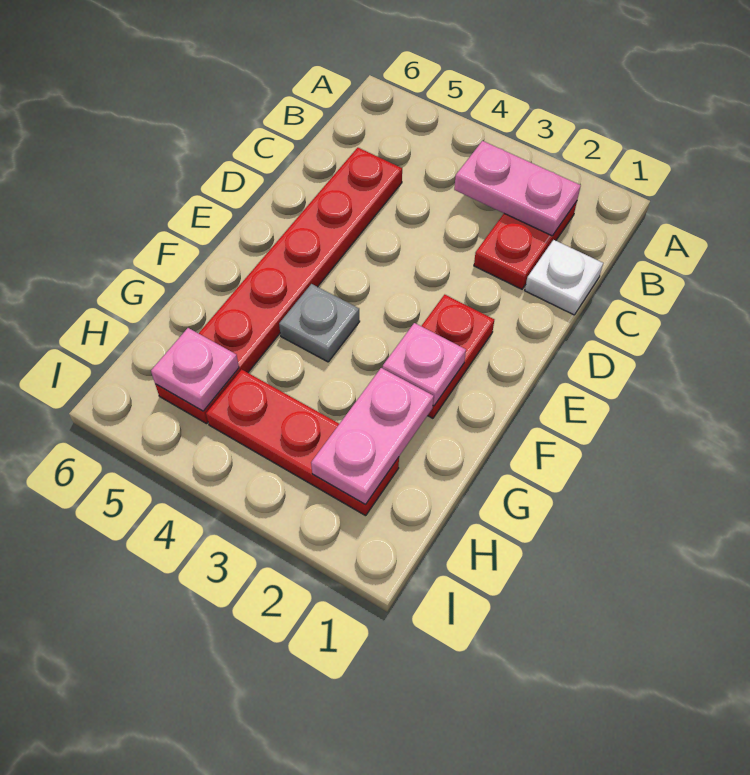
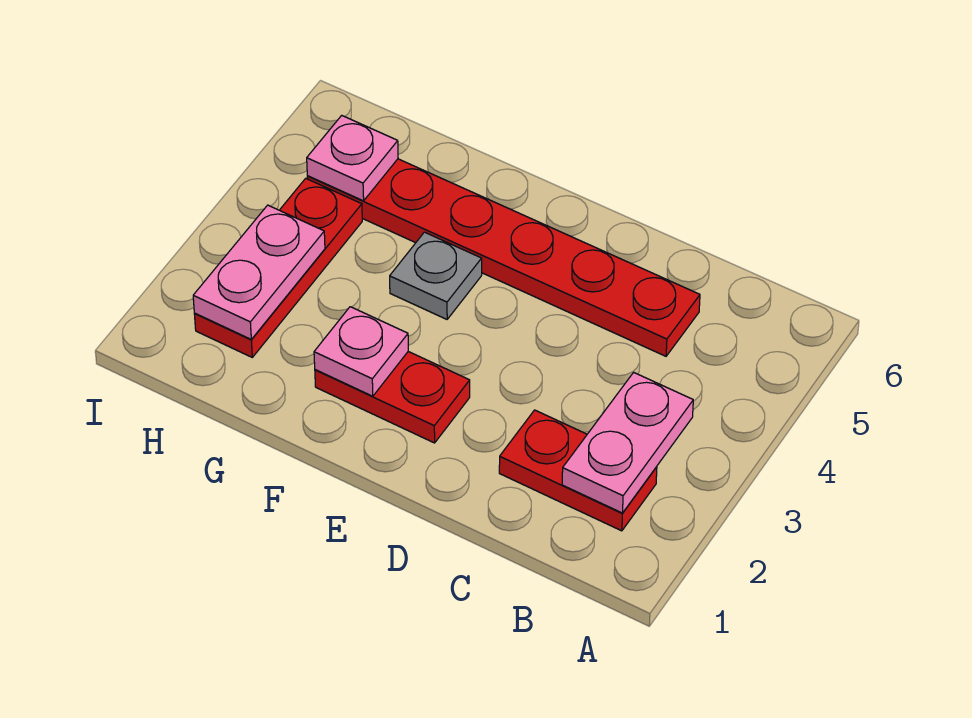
white plate C1 level 1 -> none
pink plate G2:H2 level 2 -> pink plate H2:H3 level 2

